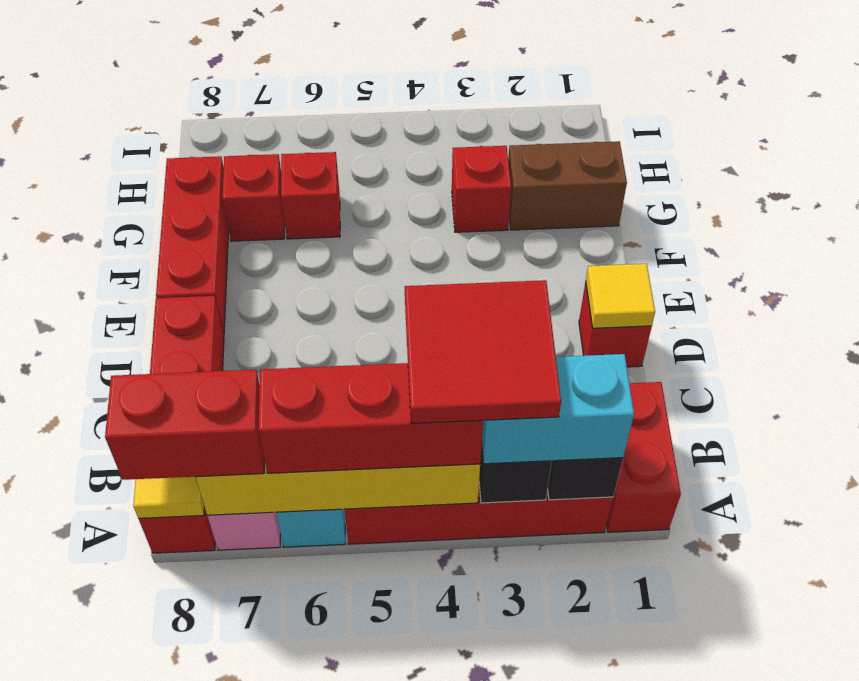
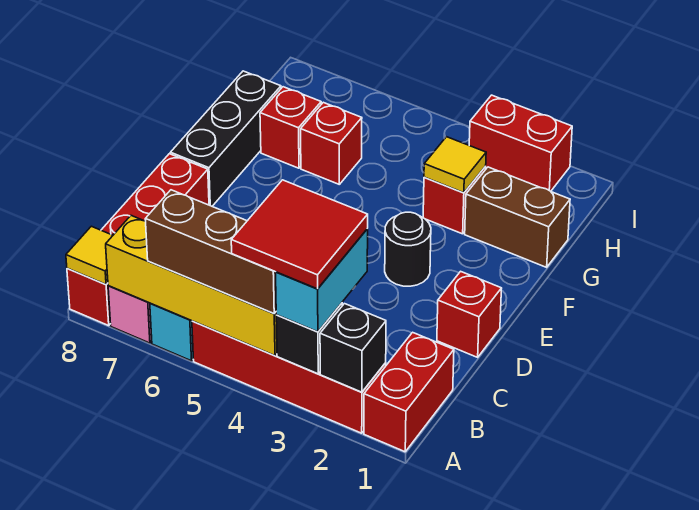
cyan brick A2:A3 level 3 -> cyan brick A3:B3 level 3
red brick A4:A6 level 3 -> brown brick A4:A6 level 3
red brick A7:A8 level 3 -> red brick I2:I3 level 1
yellow tile D1 level 2 -> yellow tile G3 level 2
none -> black round brick E3 level 1
red brick E8:G8 level 1 -> black brick E8:G8 level 1

